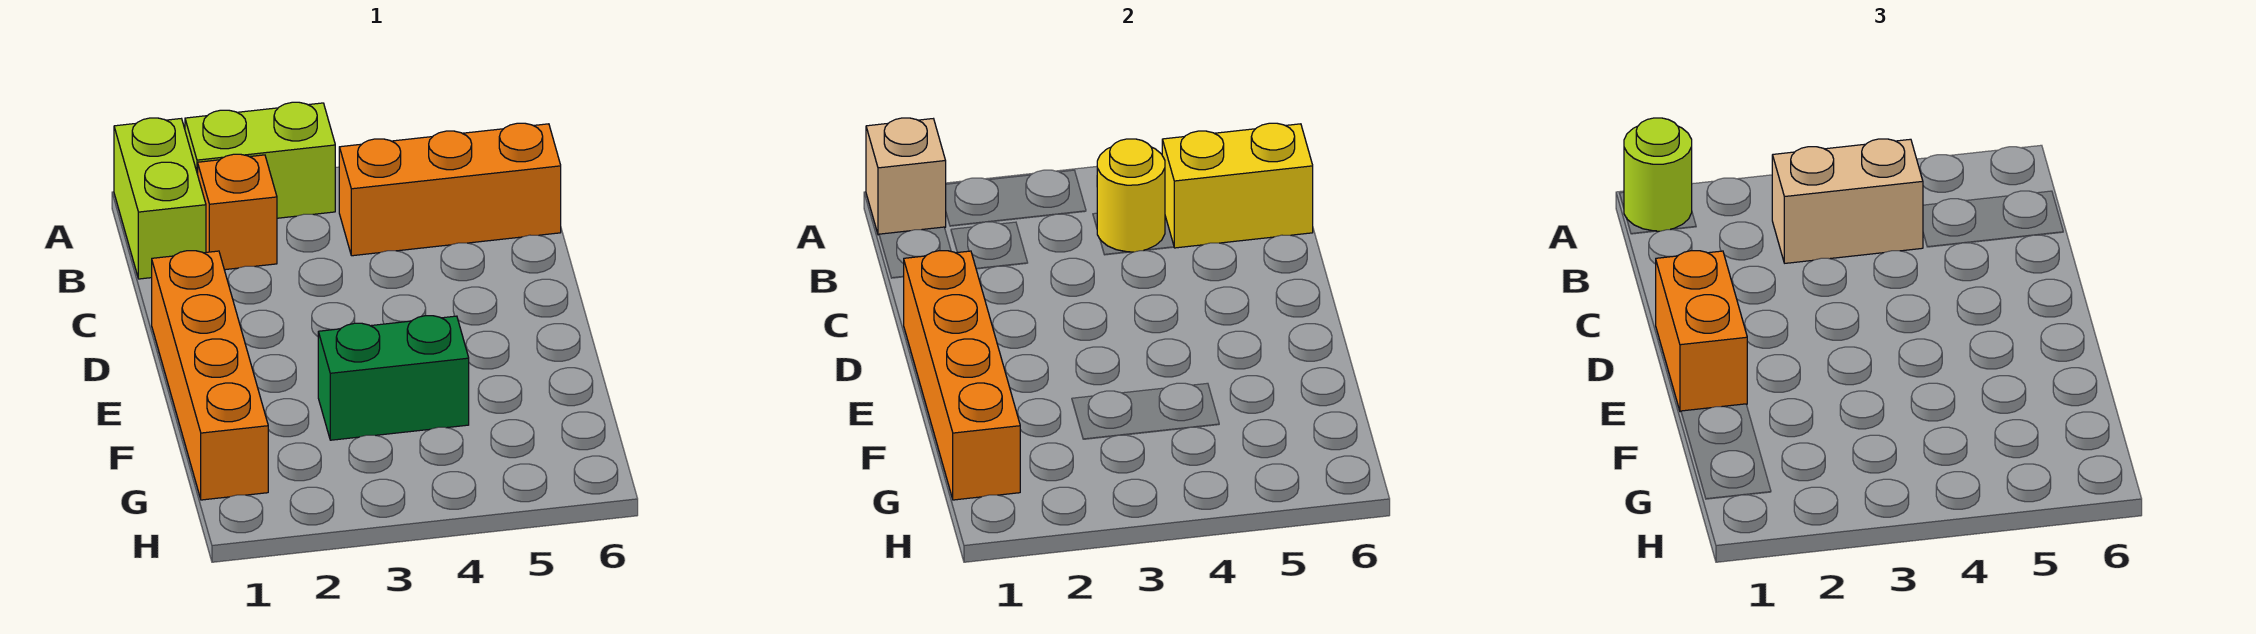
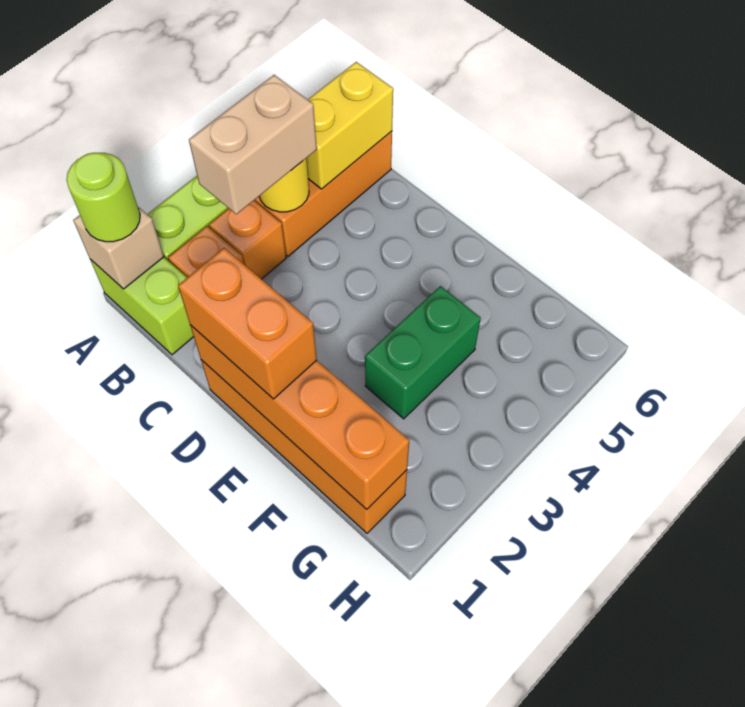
none -> orange brick B3 level 1

